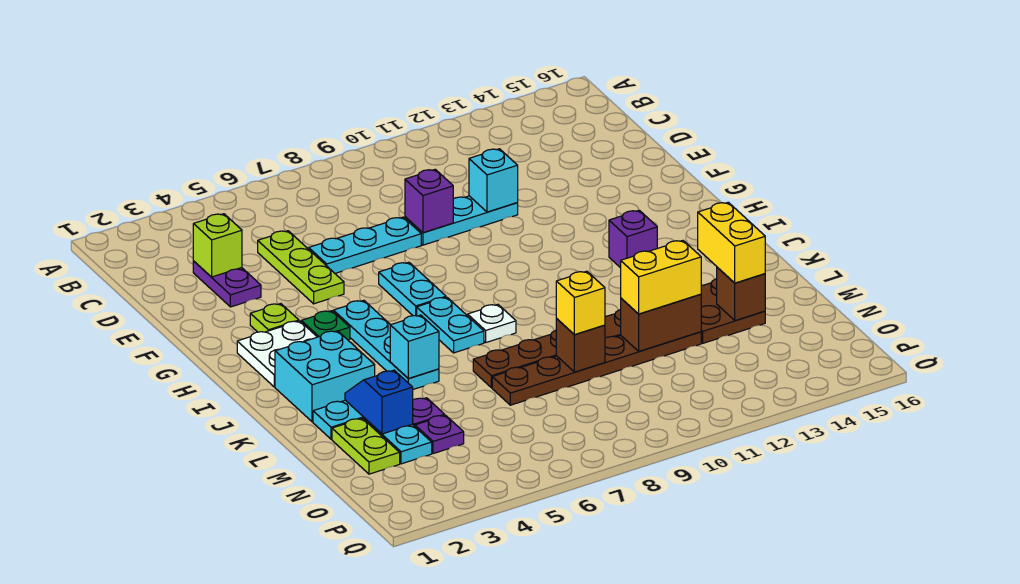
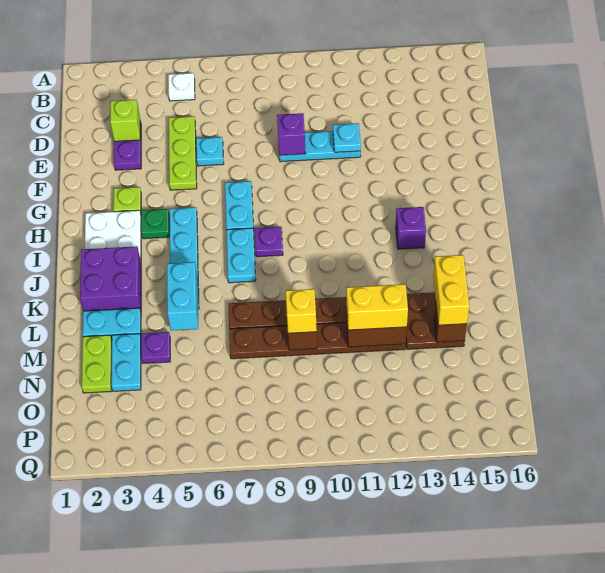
cyan plate E6:E8 level 1 -> cyan plate E6 level 1
cyan brick E11 level 2 -> cyan plate E11 level 2
cyan brick J2:K3 level 1 -> purple brick J2:K3 level 1
white plate J8 level 1 -> white plate B5 level 1
cyan brick K5 level 2 -> cyan brick K5:L5 level 2
blue slope L3:M3 level 2 top M -> none
purple plate N4 level 1 -> purple plate I8 level 1

